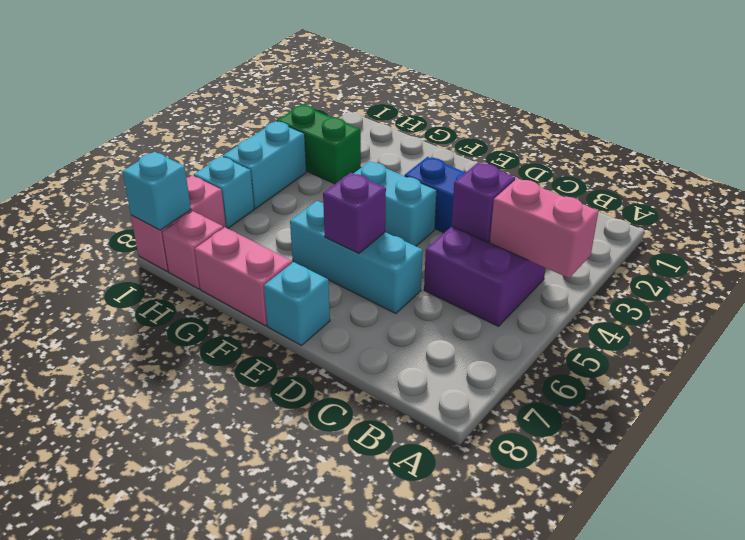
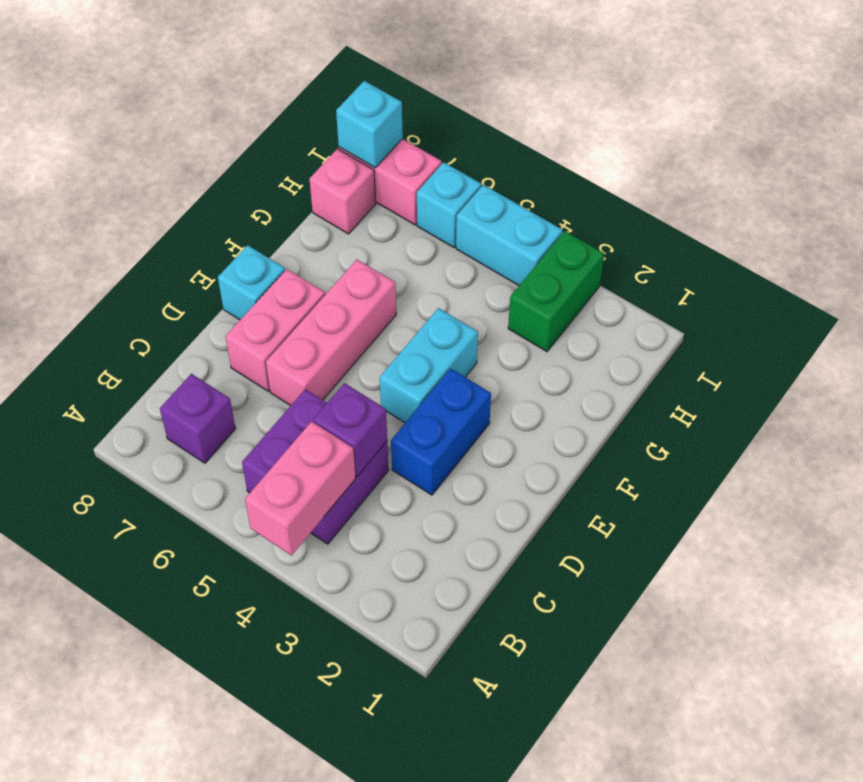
cyan brick D6:F6 level 1 -> pink brick D6:F6 level 1
purple brick E6 level 2 -> purple brick B7 level 1
pink brick F8:G8 level 1 -> pink brick D7:E7 level 1

